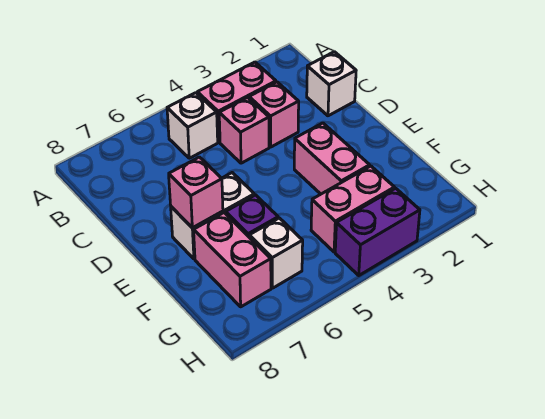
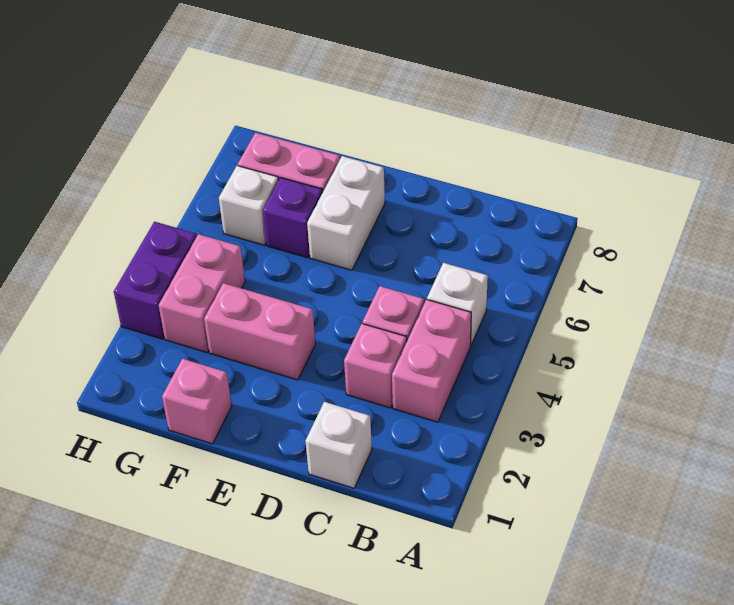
pink brick E7 level 2 -> pink brick F1 level 1

